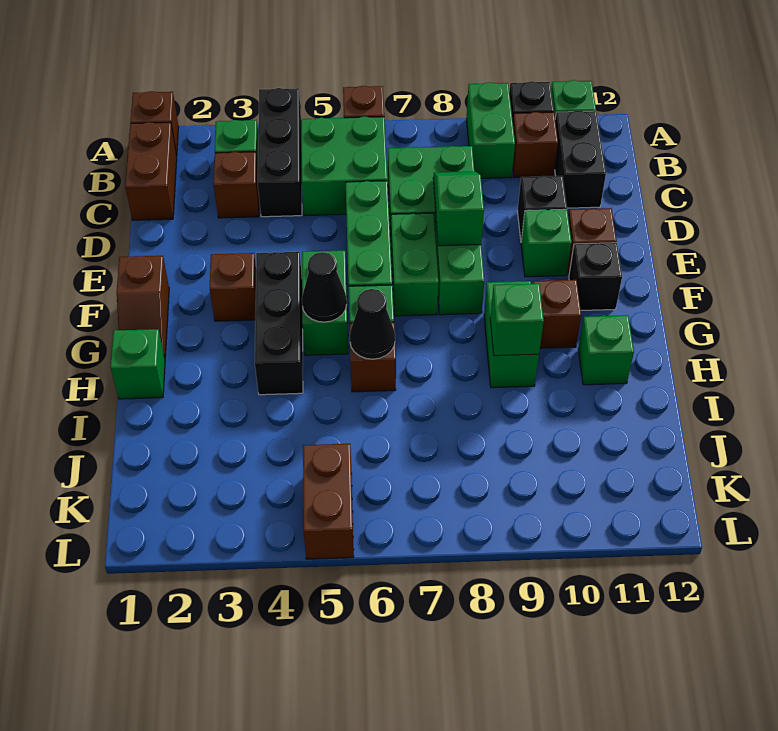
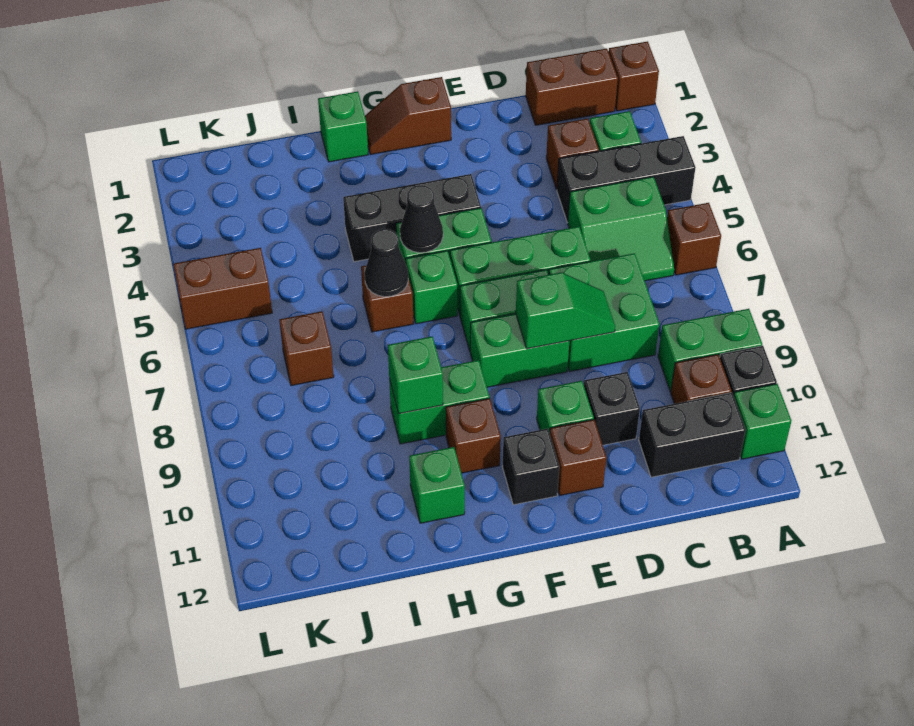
green brick B5:C6 level 1 -> green slope B5:C6 level 1 top 5
brown brick F3 level 1 -> brown brick J7 level 1

